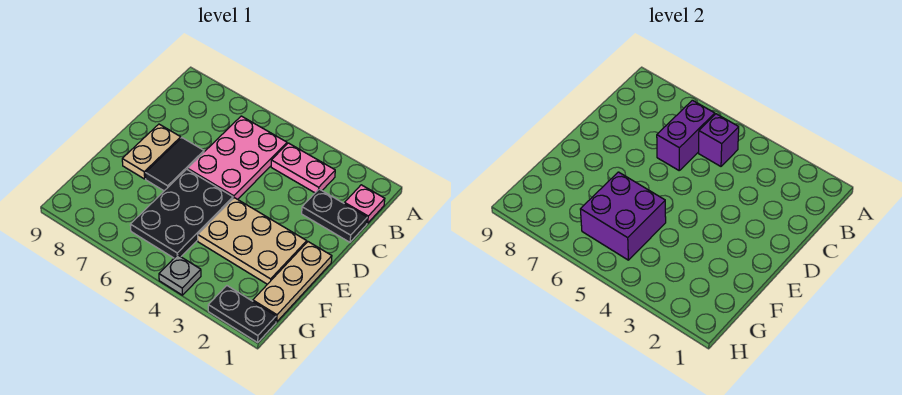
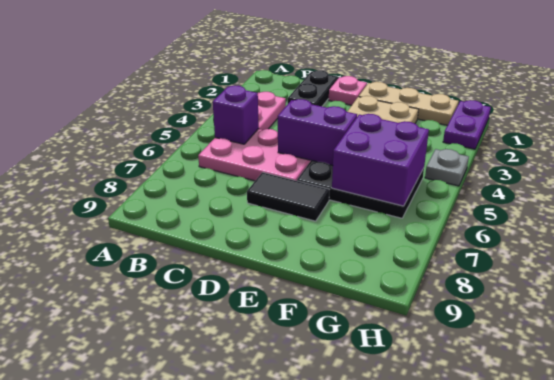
pink plate B1 level 1 -> pink plate D1 level 1
purple brick B6:C6 level 2 -> purple brick D5:E5 level 2
tan plate D8:E8 level 1 -> none
black plate H1:H2 level 1 -> purple plate H1:H2 level 1

